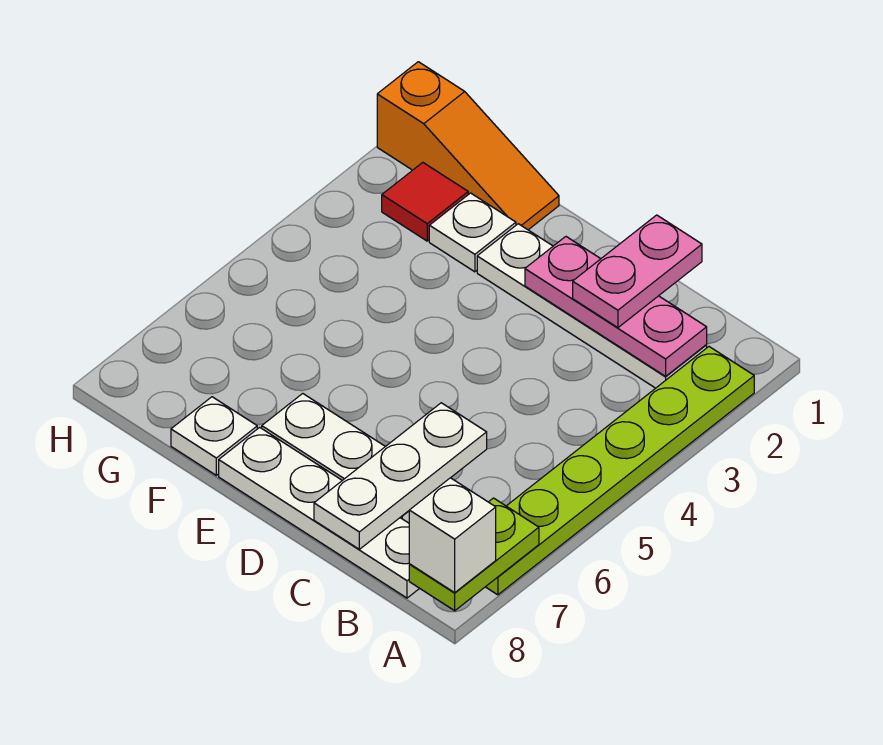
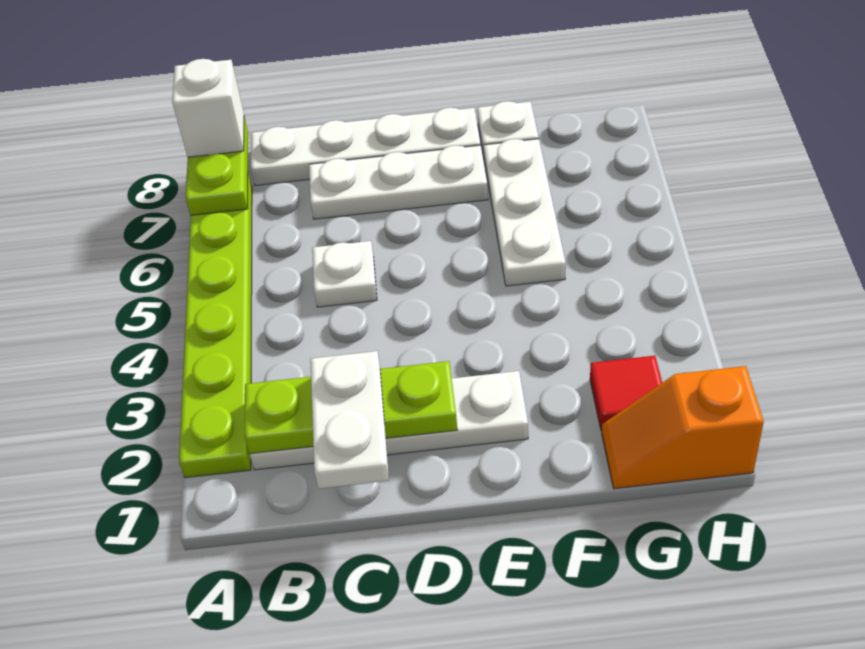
pink plate B2:D2 level 2 -> lime plate B2:D2 level 2
pink plate C1:C2 level 3 -> white plate C1:C2 level 3
white plate C6:C8 level 2 -> white plate F5:F7 level 1
orange slope F1:H1 level 1 top H -> orange slope G1:H1 level 1 top H
white plate F2 level 1 -> white plate C5 level 1

